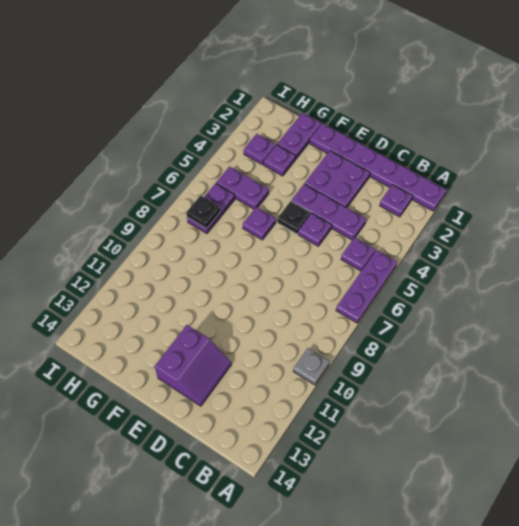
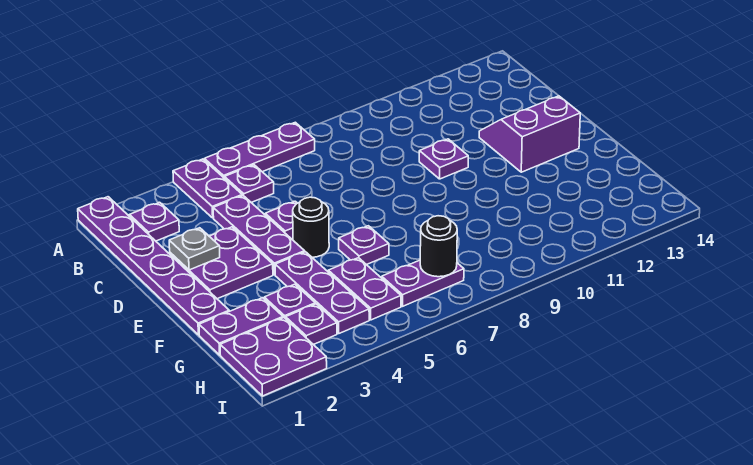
none -> purple plate A4:B4 level 1
grey plate A10 level 1 -> grey plate D2 level 2
none -> purple plate D10 level 1
black plate E5 level 1 -> black round brick E5 level 1
none -> purple plate F4:H4 level 1
none -> purple plate H1:I2 level 1
black plate H7 level 2 -> black round brick H7 level 2

